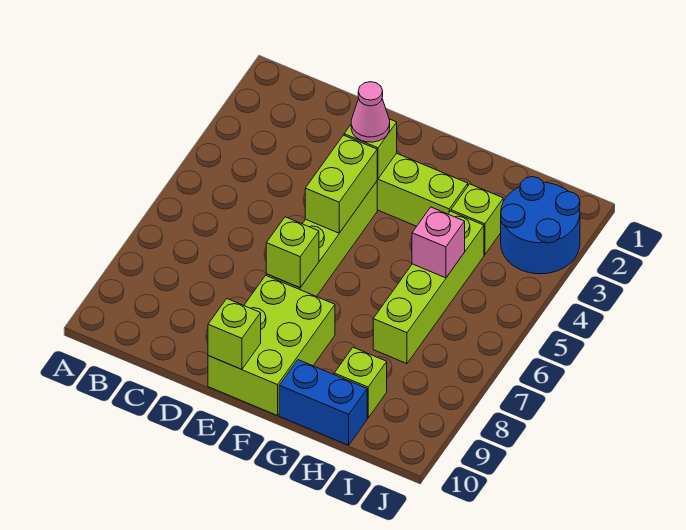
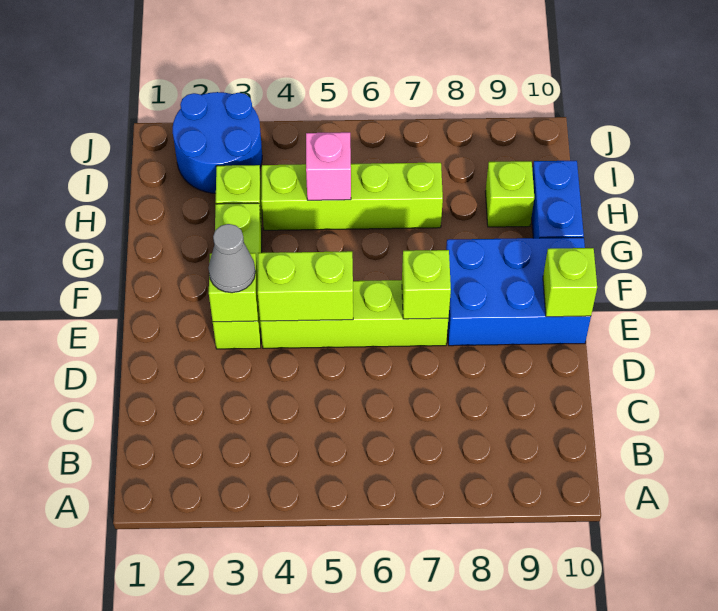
pink cone E3 level 3 -> grey cone E3 level 3
lime brick E8:F10 level 1 -> blue brick E8:F10 level 1

